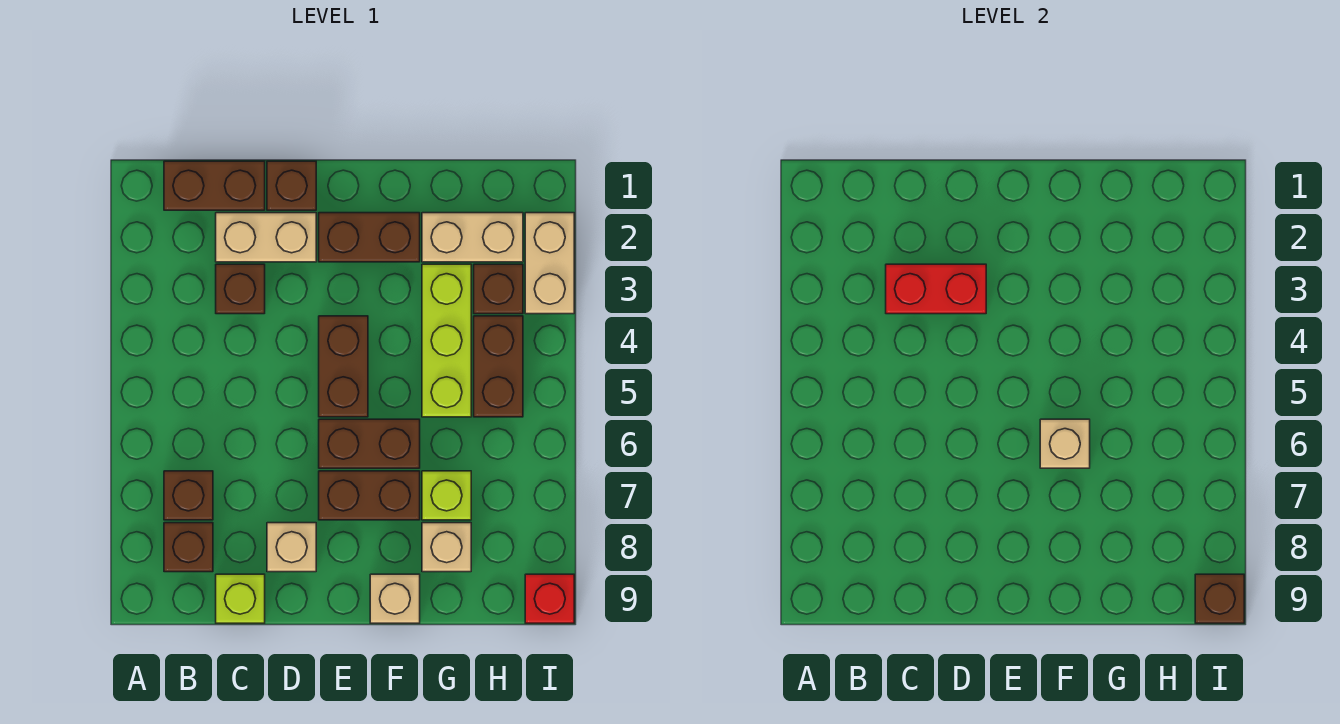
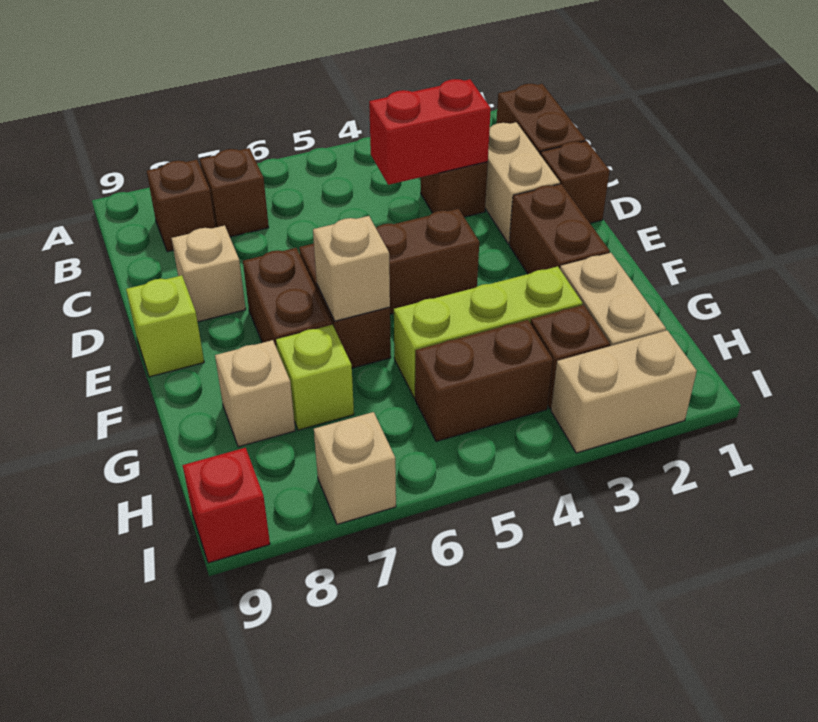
red brick C3:D3 level 2 -> red brick C3:C4 level 2
lime brick C9 level 1 -> lime brick E9 level 1
tan brick F9 level 1 -> tan brick I7 level 1
brown brick I9 level 2 -> none

